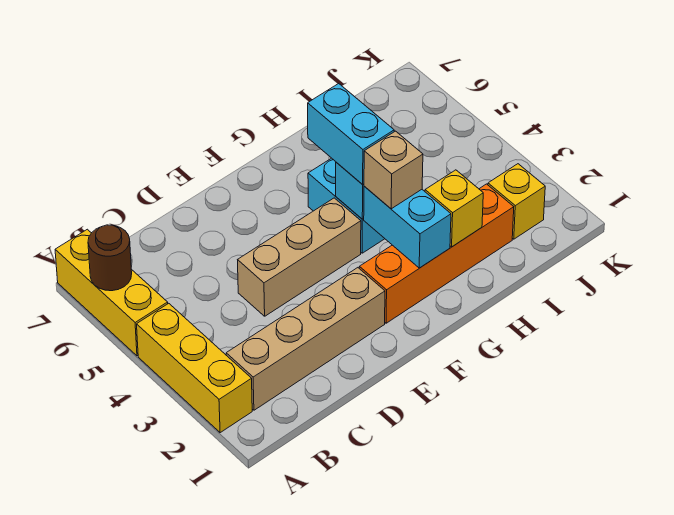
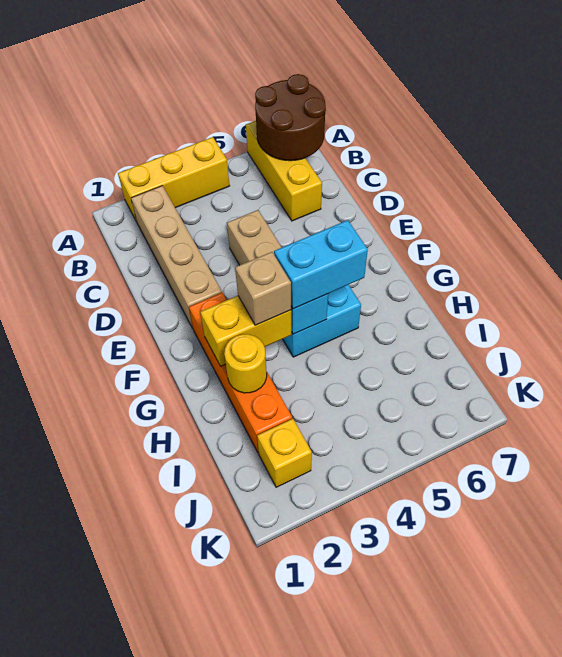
yellow brick A5:A7 level 1 -> yellow brick A6:C6 level 1
brown round brick A6 level 2 -> brown round brick A6:B7 level 2
cyan brick G2:G3 level 2 -> yellow brick G2:G3 level 2
yellow brick H2 level 2 -> yellow round brick H2 level 2

